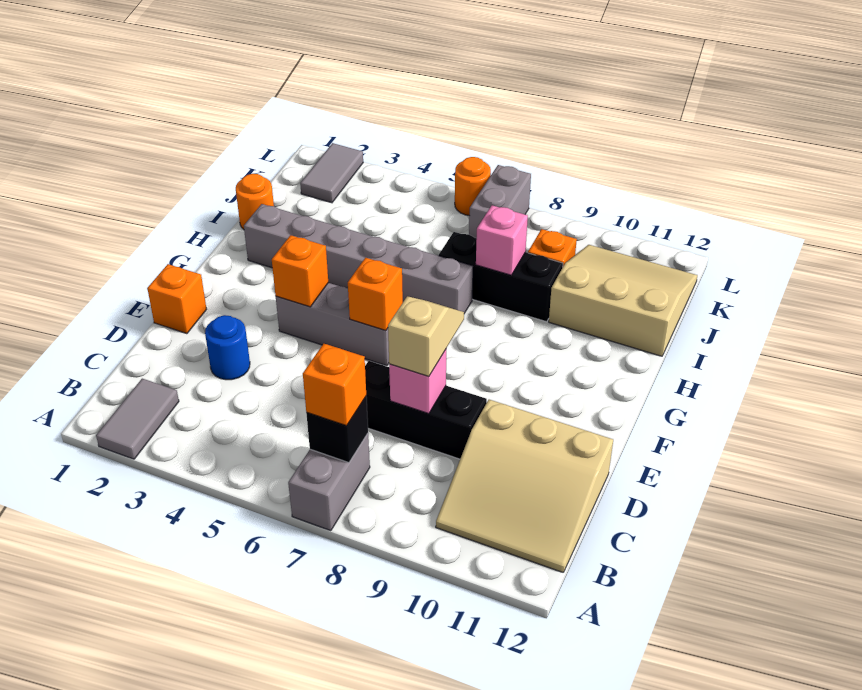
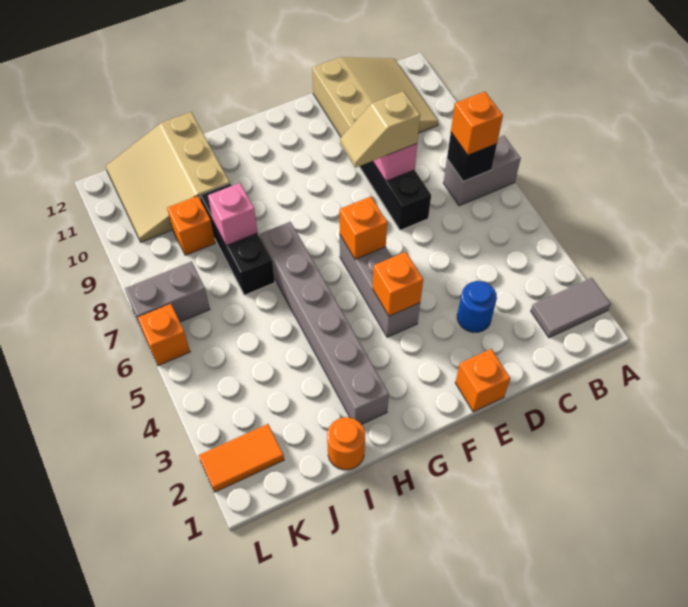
grey tile K2:L2 level 1 -> orange tile K2:L2 level 1
orange round brick L6 level 1 -> orange brick L6 level 1

